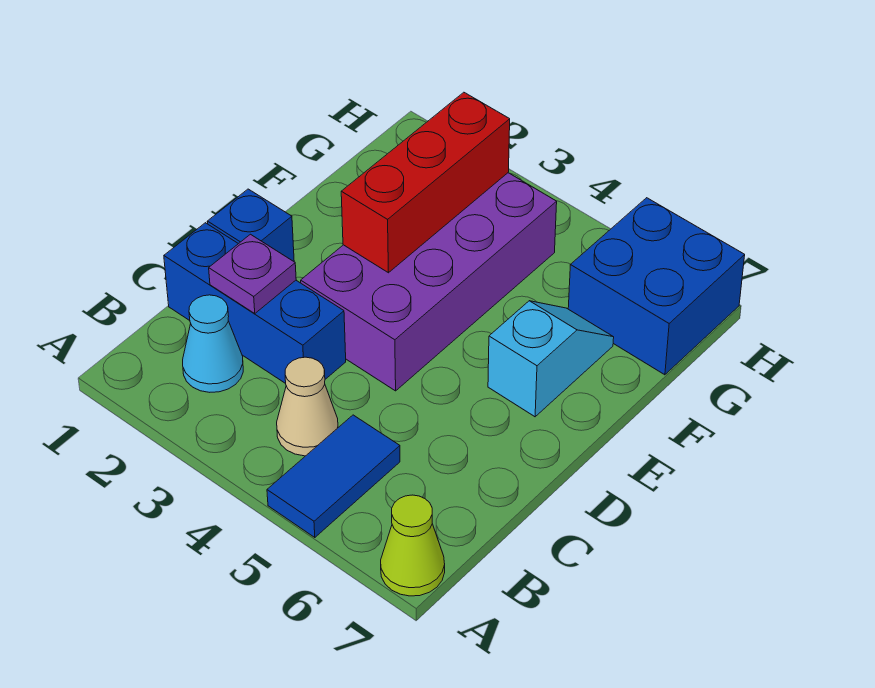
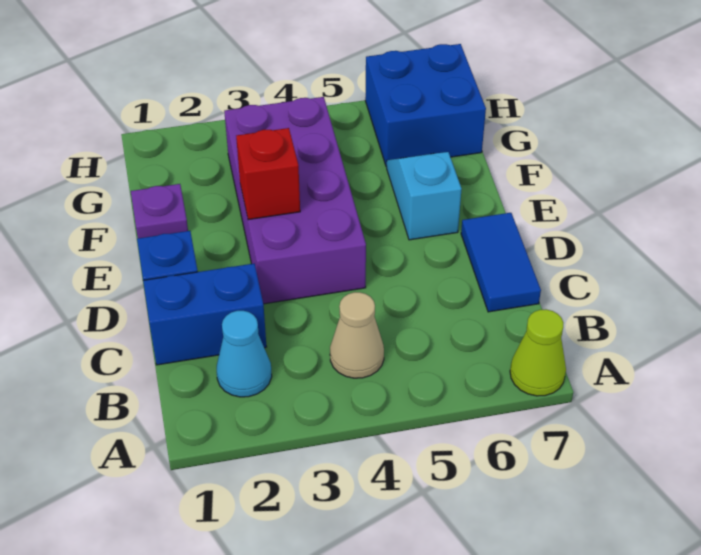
blue tile A5:B5 level 1 -> blue tile C7:D7 level 1
blue brick C1:C3 level 1 -> blue brick C1:C2 level 1
purple plate C2 level 2 -> purple plate F1 level 1
red brick E3:G3 level 2 -> red brick E3 level 2

